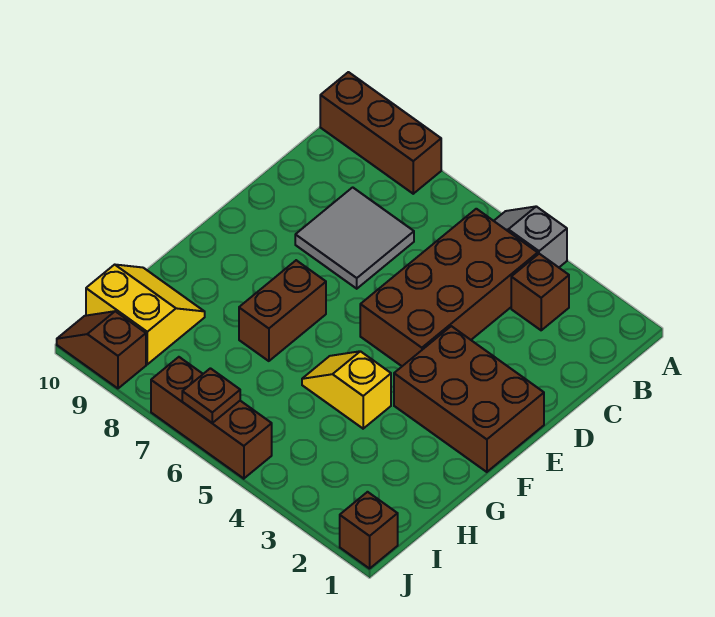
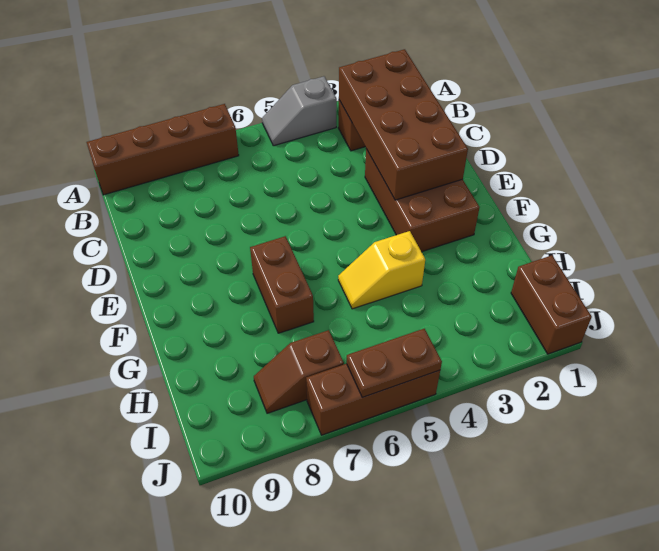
brown brick A8:A10 level 1 -> brown brick A7:A10 level 1
brown brick B4:E5 level 1 -> brown brick B2:E3 level 2
grey tile C7:D8 level 1 -> none
brown brick E1:F3 level 1 -> brown brick D2:F3 level 1
yellow slope H9:I10 level 1 top I -> none
brown brick J1 level 1 -> brown brick I1:J1 level 1
brown plate J6 level 2 -> brown plate J5:J6 level 2
brown slope J9:J10 level 1 top 9 -> brown slope I7:I8 level 1 top 7

